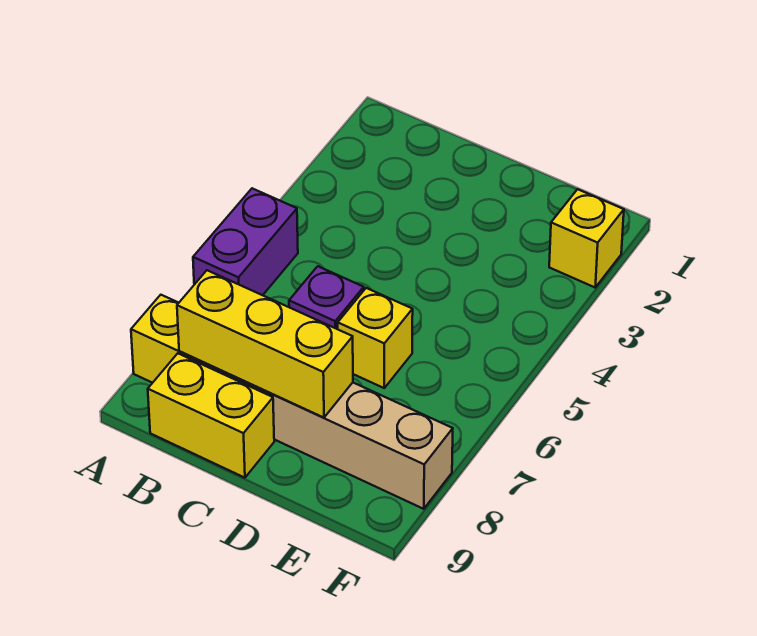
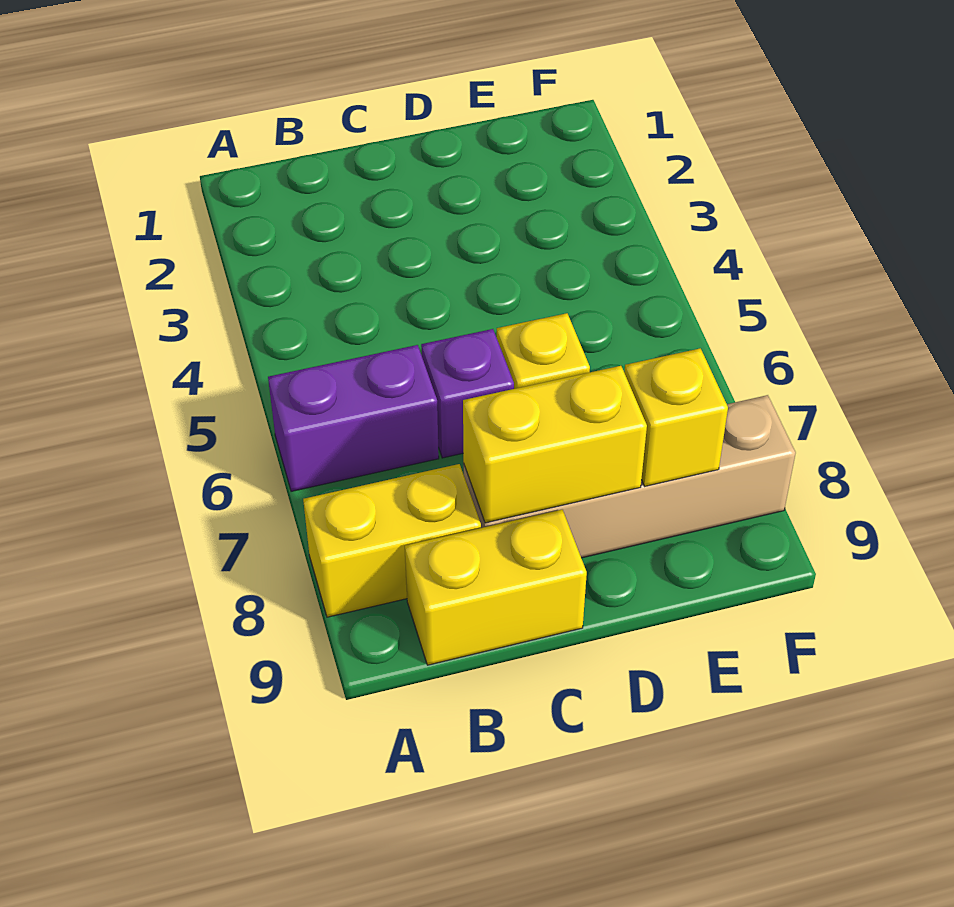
purple brick A5:A6 level 1 -> purple brick A6:B6 level 1
yellow brick B8:D8 level 2 -> yellow brick C8:D8 level 2
yellow brick F2 level 1 -> yellow brick E8 level 2

